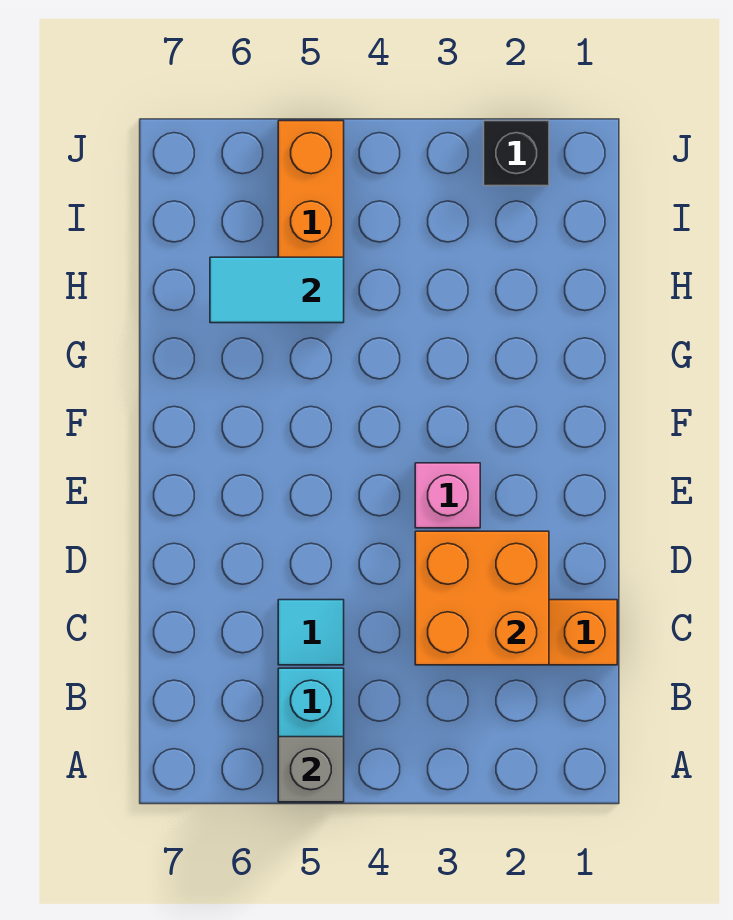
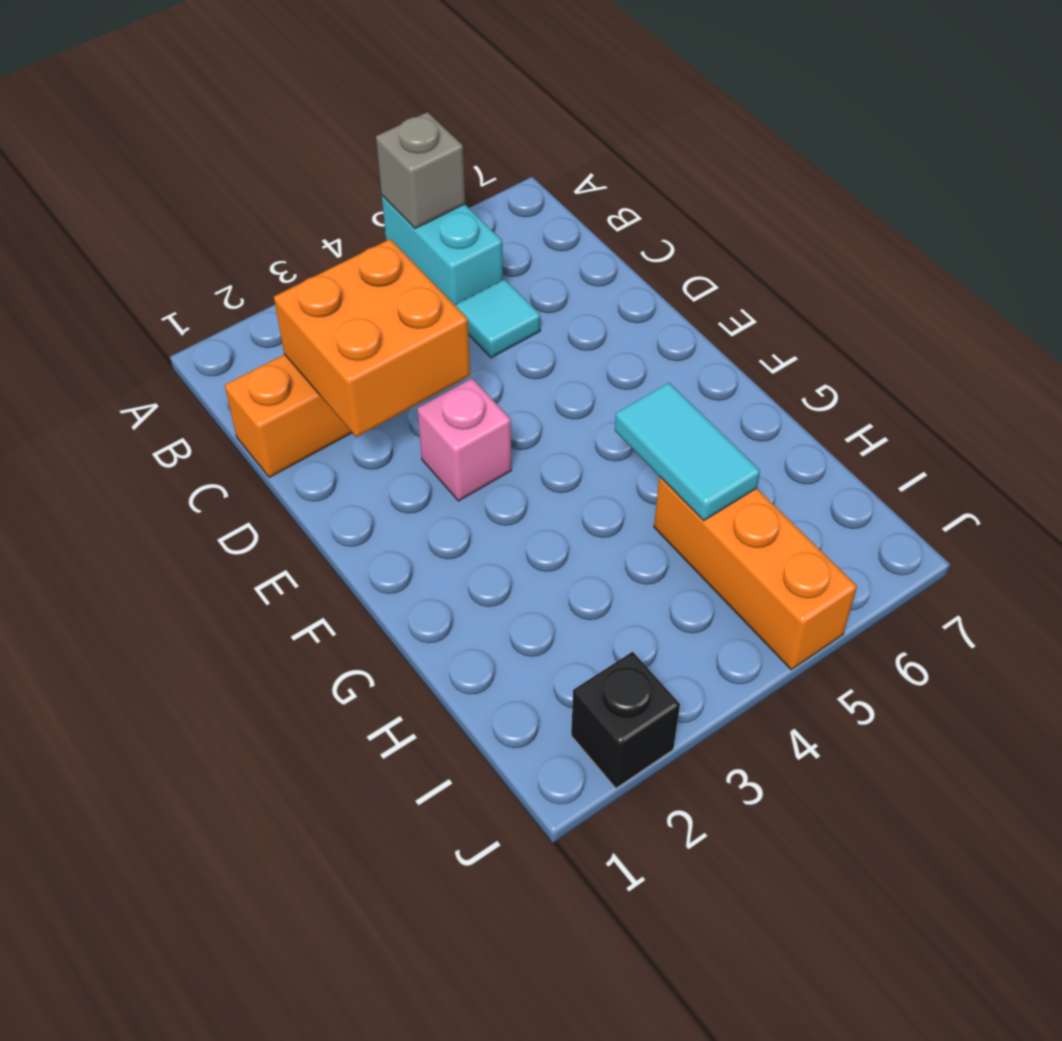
cyan tile H5:H6 level 2 -> cyan tile G5:H5 level 2

